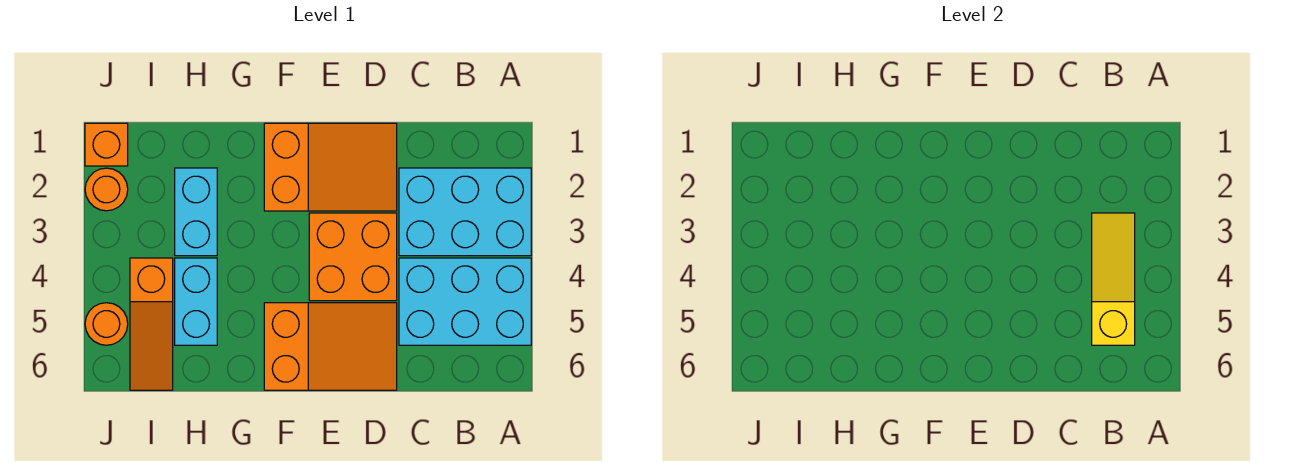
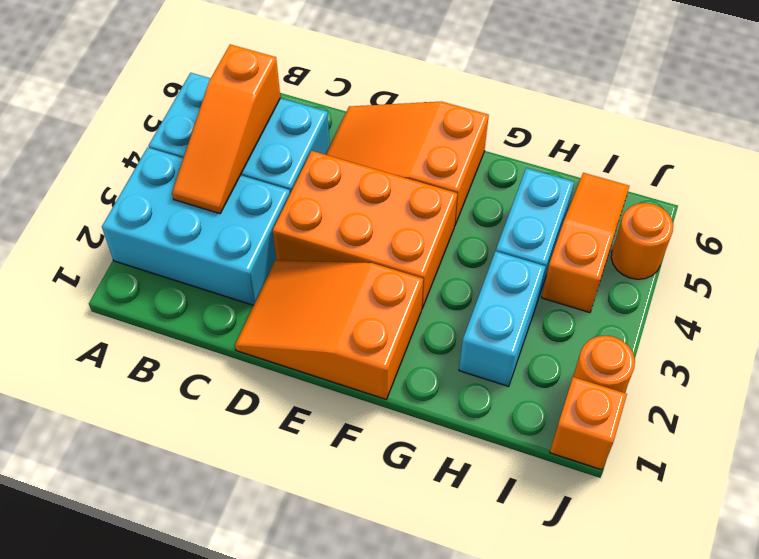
yellow slope B3:B5 level 2 top 5 -> orange slope B3:B5 level 2 top 5
orange brick D3:E4 level 1 -> orange brick D3:F4 level 1

